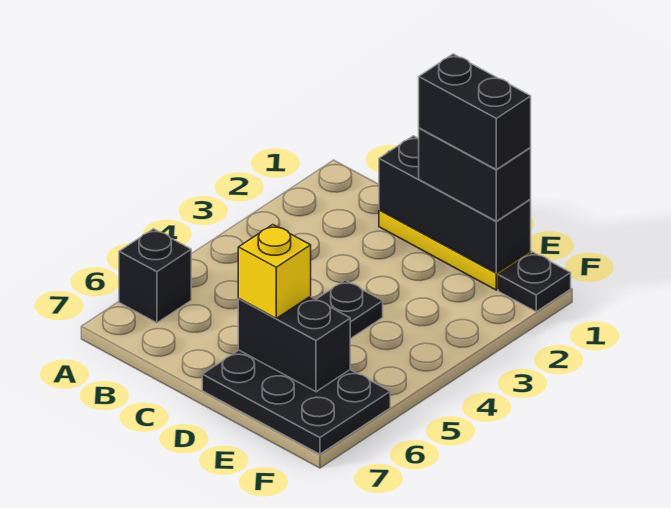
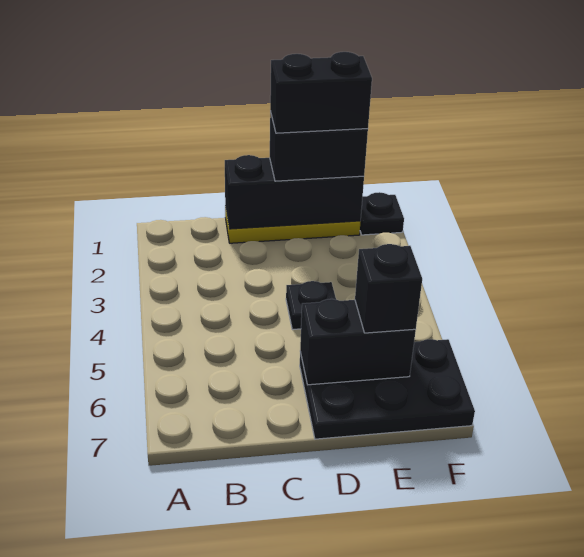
black brick A6 level 1 -> black brick E6 level 3
yellow brick D6 level 3 -> none

